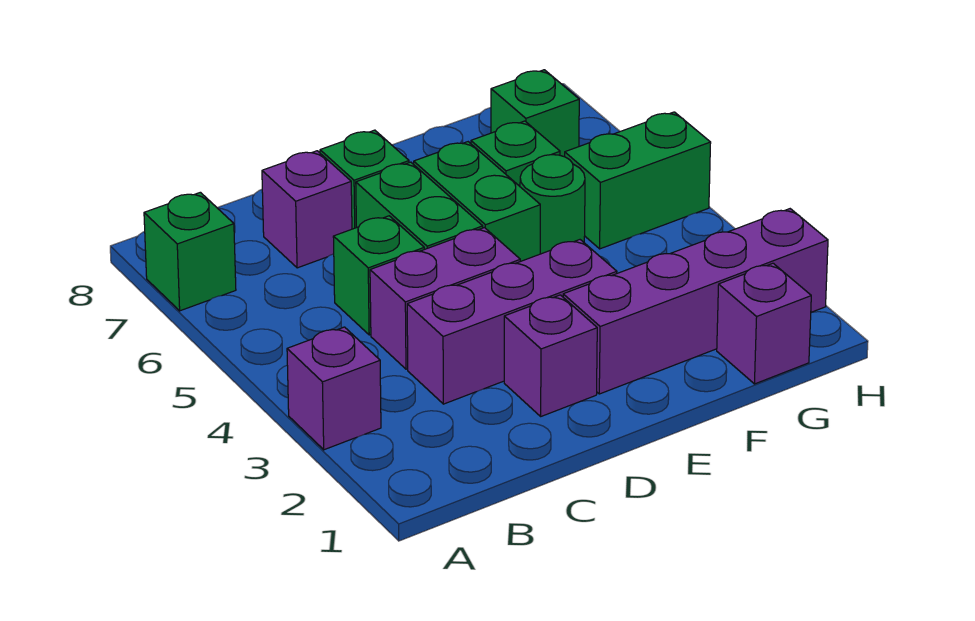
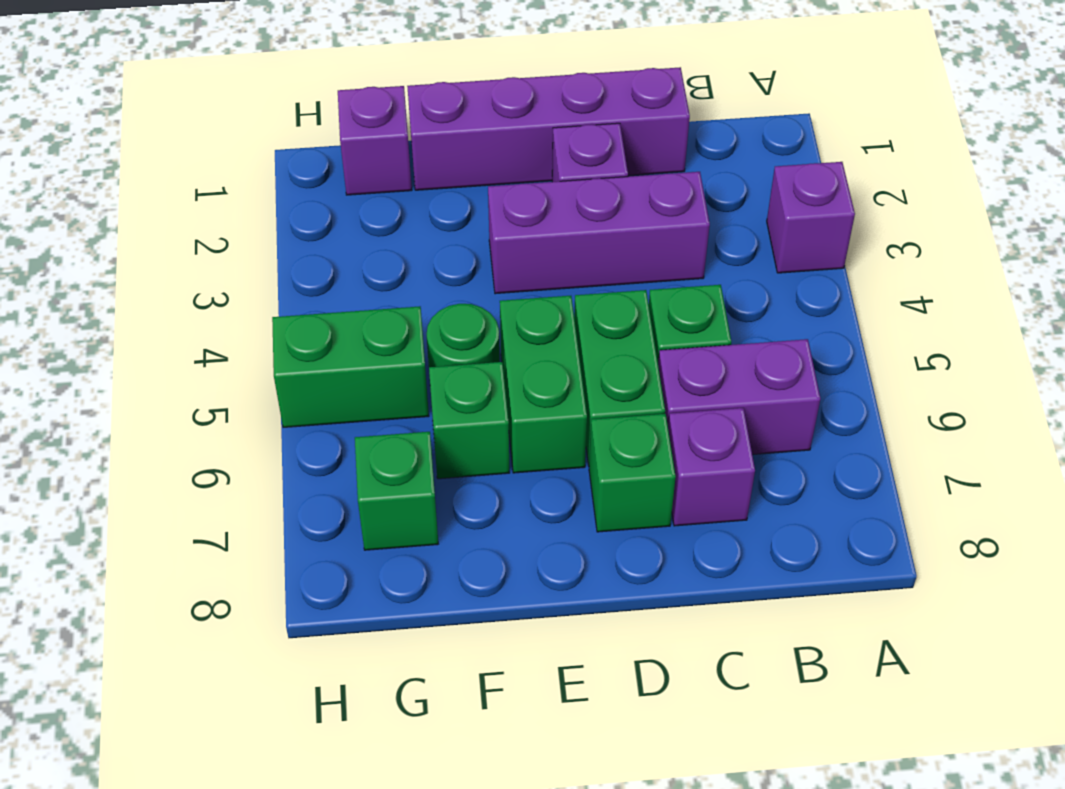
green brick A7 level 1 -> none
purple brick C4:D4 level 1 -> purple brick B6:C6 level 1
purple brick E2:H2 level 1 -> purple brick C1:F1 level 1

